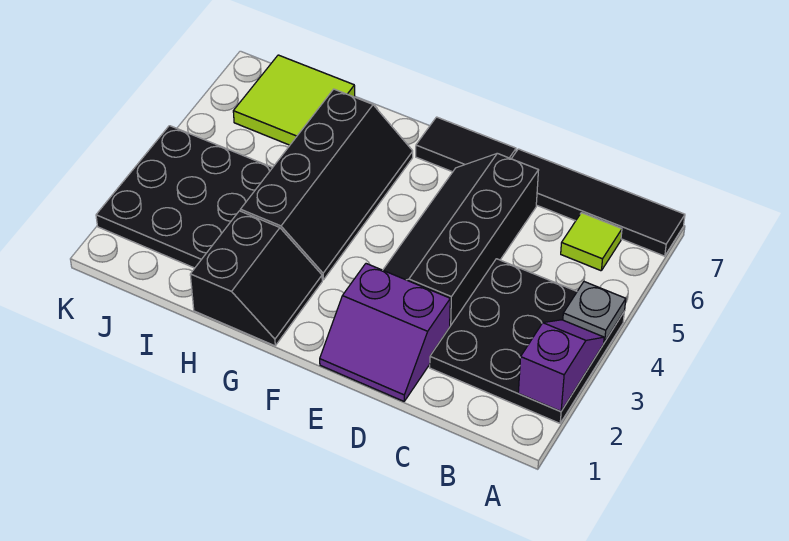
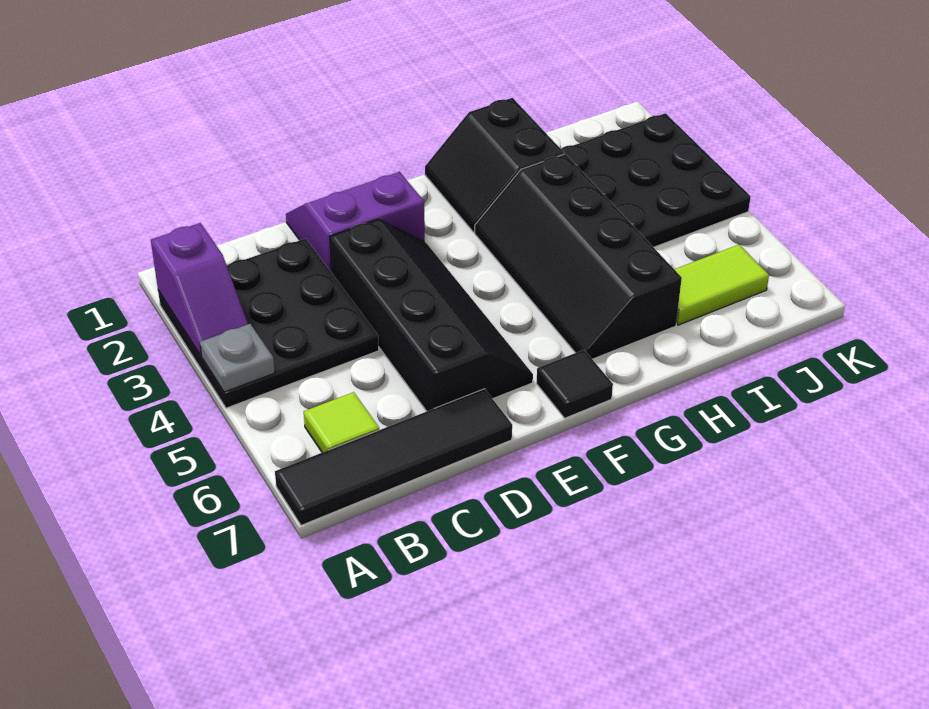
black tile E7:F7 level 1 -> black tile F7 level 1
lime tile I6:J7 level 1 -> lime tile I6:J6 level 1

